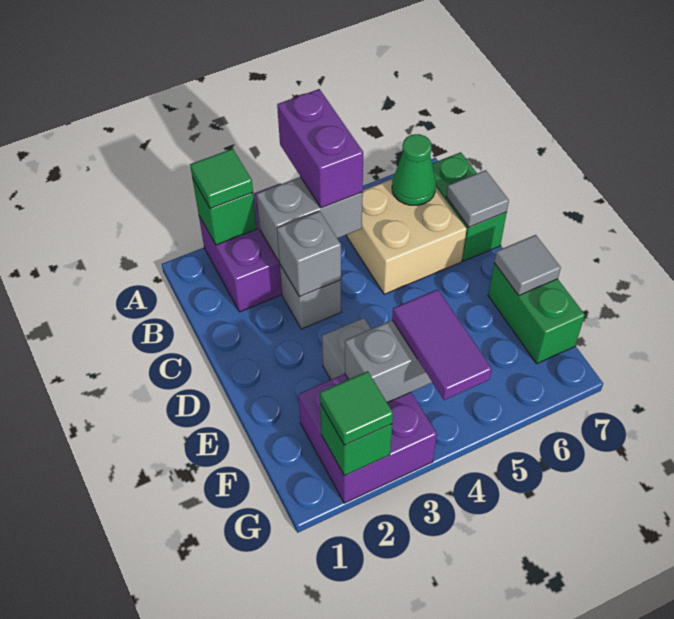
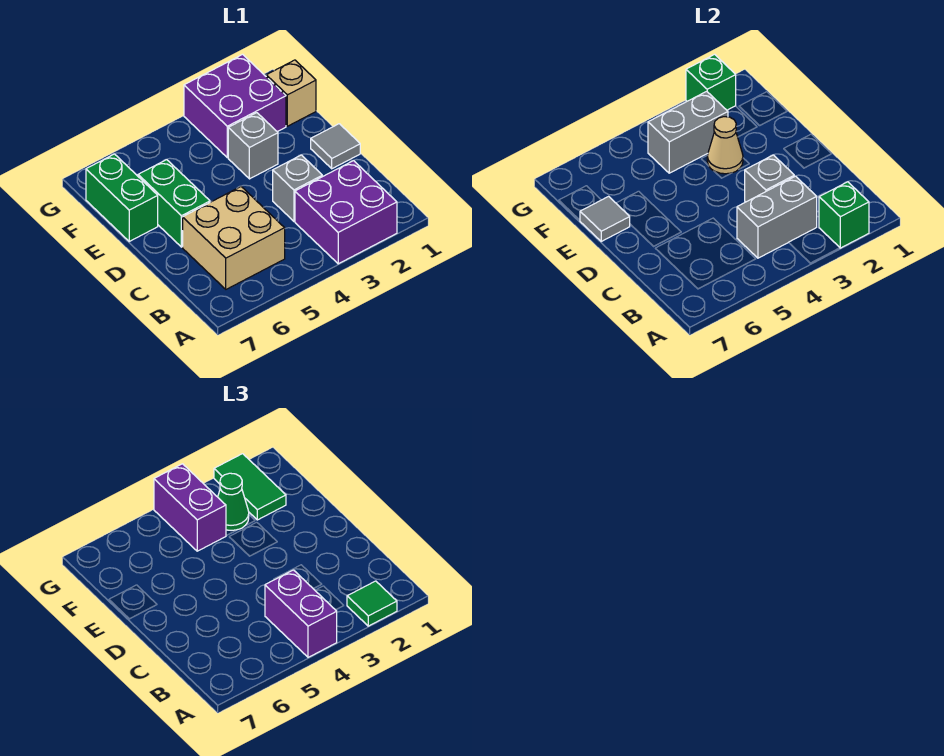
green cone B6 level 2 -> green cone F3 level 3
green brick B7:C7 level 1 -> green brick D6:E6 level 1
grey tile C7 level 2 -> grey tile D1 level 1
none -> tan cone E3 level 2
none -> tan brick F1 level 1
purple tile F4:G4 level 3 -> purple brick F4:G4 level 3
green tile G2 level 3 -> green tile F2:G2 level 3

